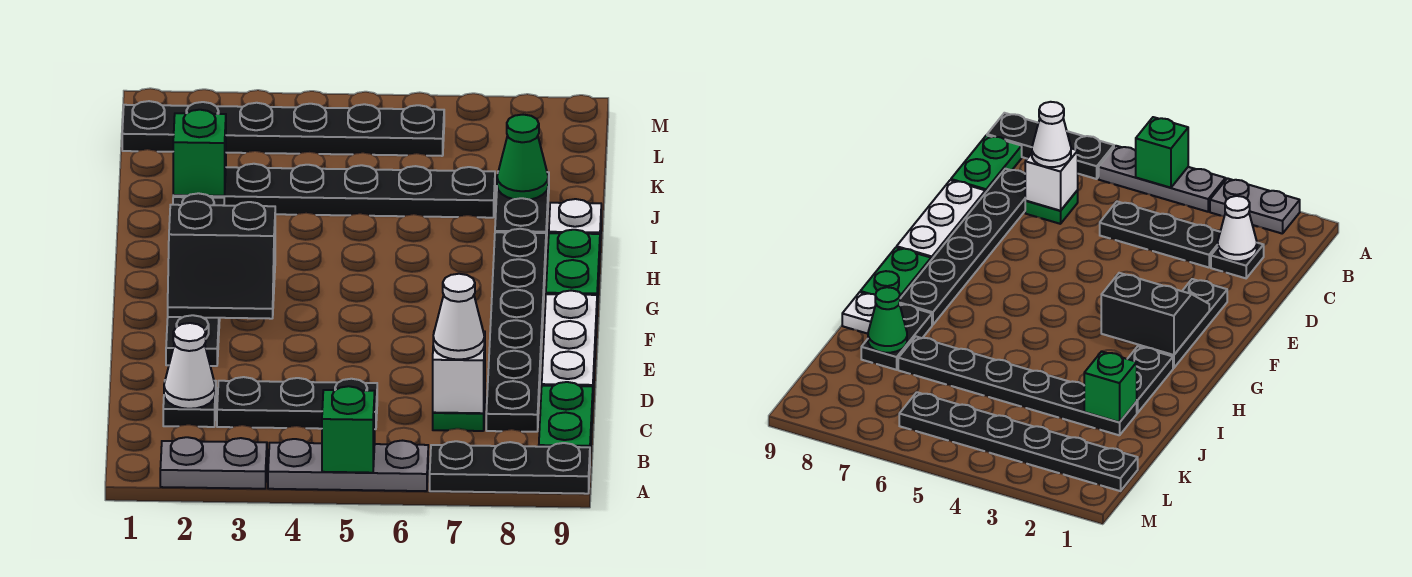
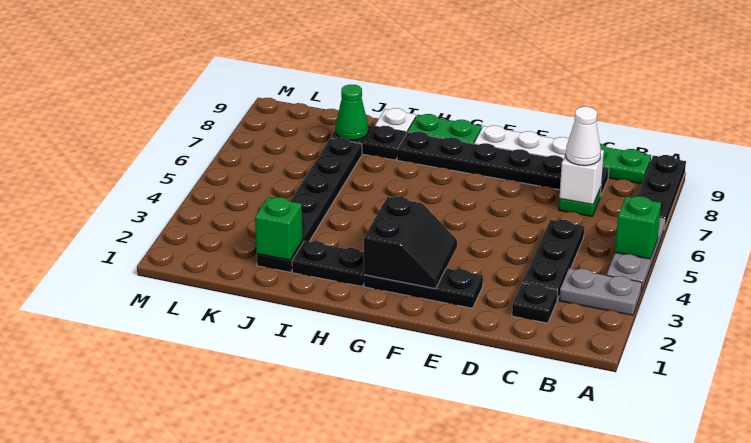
grey plate A2:A3 level 1 -> grey plate A3:B3 level 1
white cone C2 level 2 -> none
black plate L1:L6 level 1 -> none

